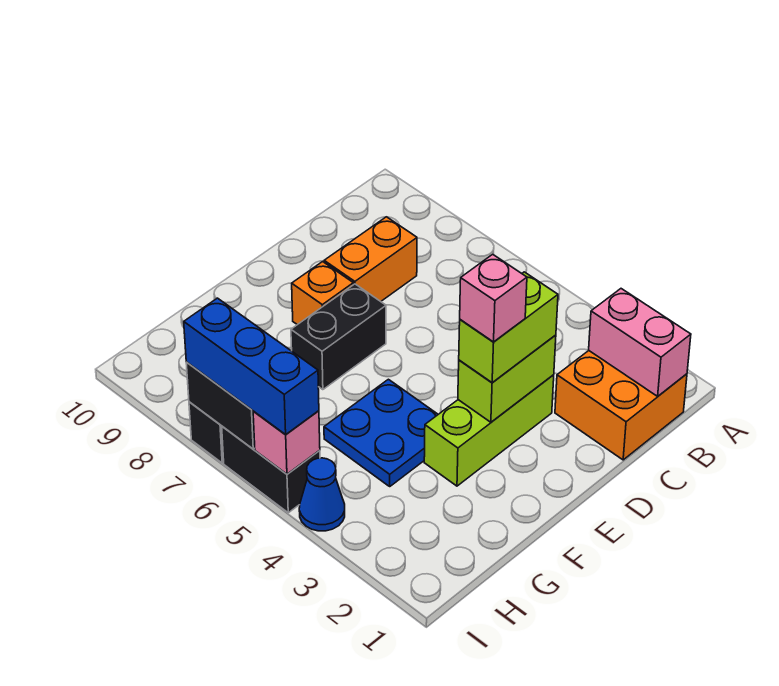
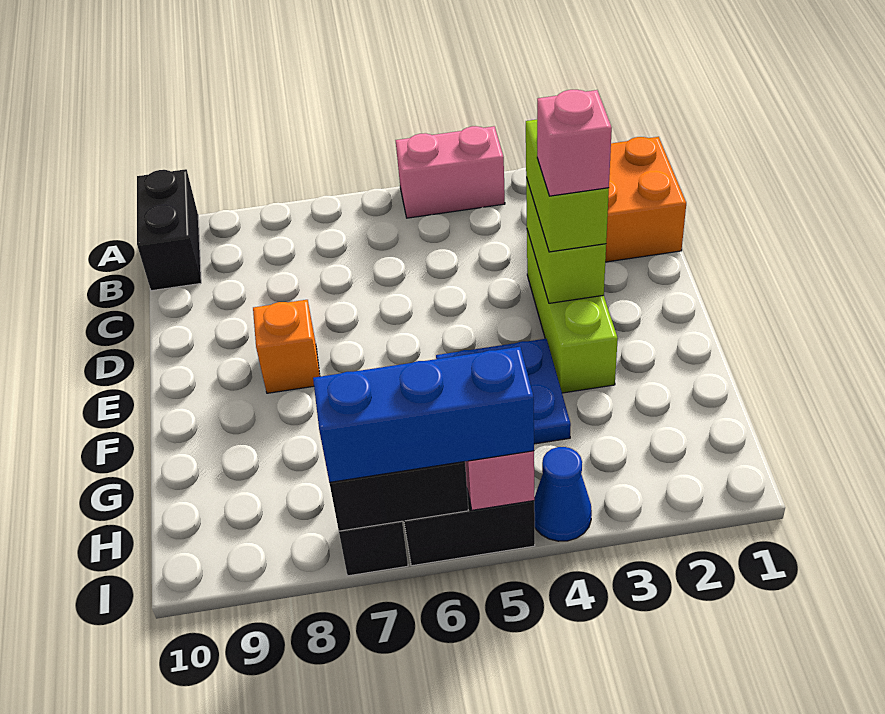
pink brick B1:B2 level 2 -> pink brick A4:A5 level 1
orange brick C8:D8 level 1 -> none
black brick E7:F7 level 1 -> black brick A10:B10 level 1

